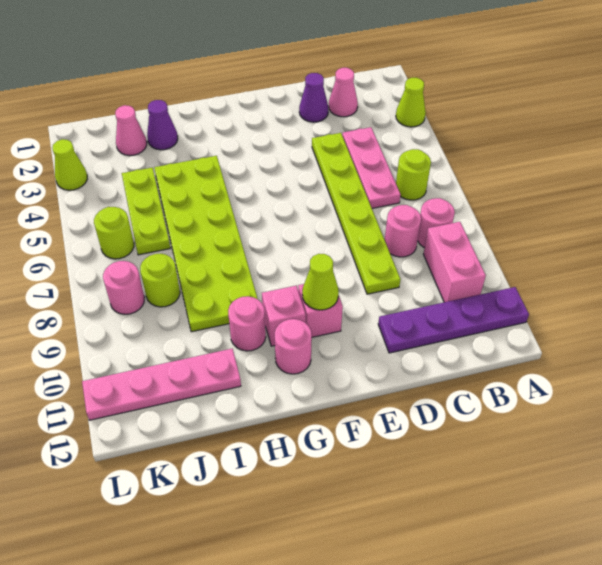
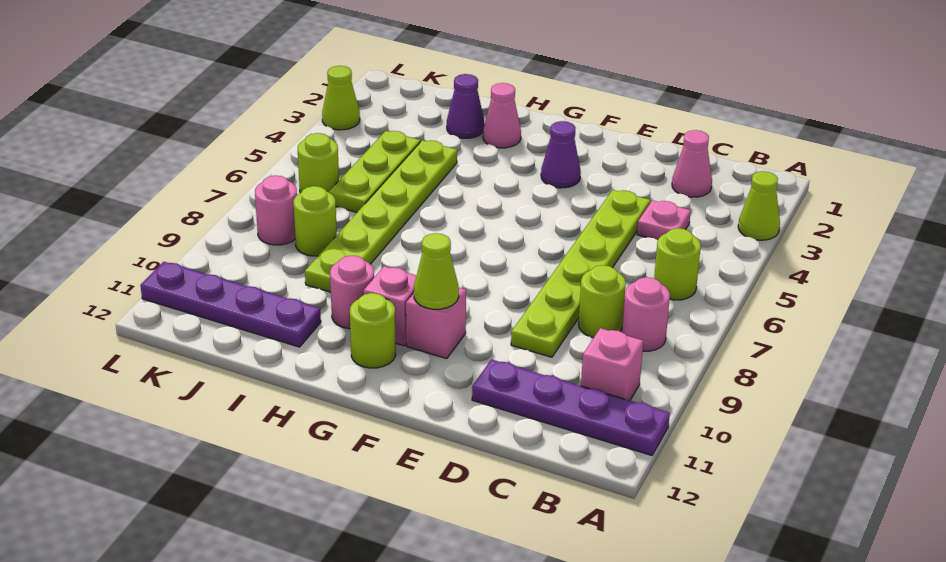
pink brick B9:B10 level 1 -> pink brick B10 level 1
pink plate C4:C6 level 1 -> pink plate C4 level 1
pink round brick C8 level 1 -> lime round brick C8 level 1
purple cone D2 level 1 -> purple cone F3 level 1
pink round brick G11 level 1 -> lime round brick G11 level 1
lime plate H4:I9 level 1 -> lime plate I4:I9 level 1
pink plate I11:L11 level 1 -> purple plate I11:L11 level 1
pink cone J2 level 1 -> pink cone H2 level 1

